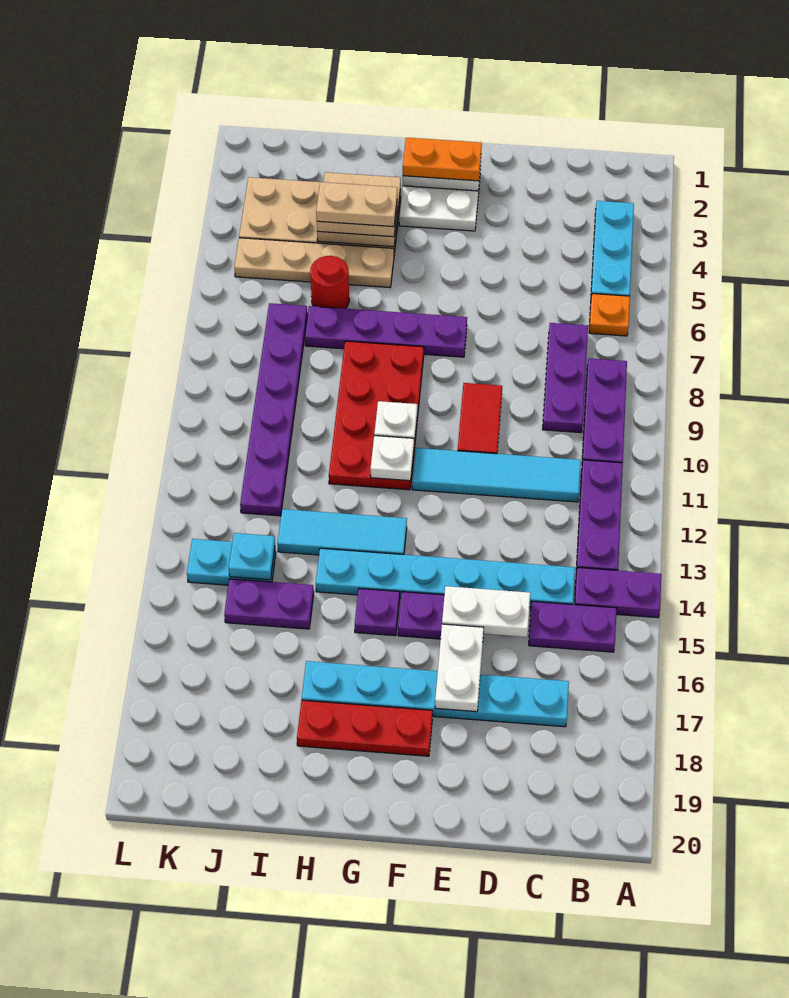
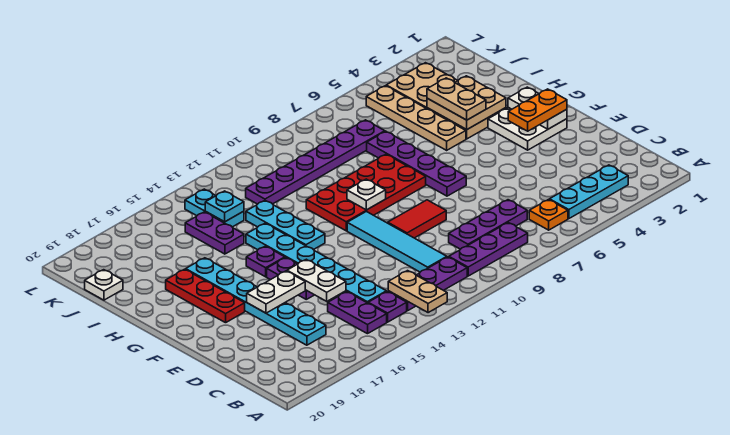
purple plate A14:B14 level 1 -> purple plate B14 level 1
orange plate F2:G2 level 3 -> orange plate F2:F3 level 3
white plate G11 level 2 -> white plate J20 level 1
cyan tile G13:I13 level 1 -> cyan plate G13:I13 level 1
tan plate H4:I4 level 4 -> tan plate A13:B13 level 2
red round brick I6 level 1 -> none

